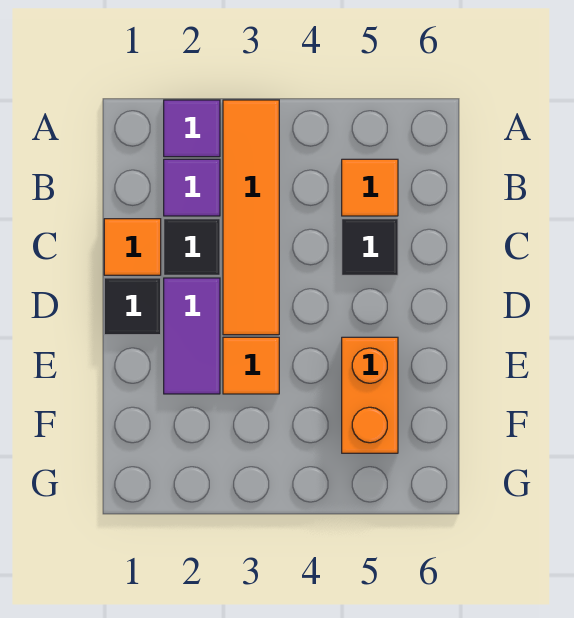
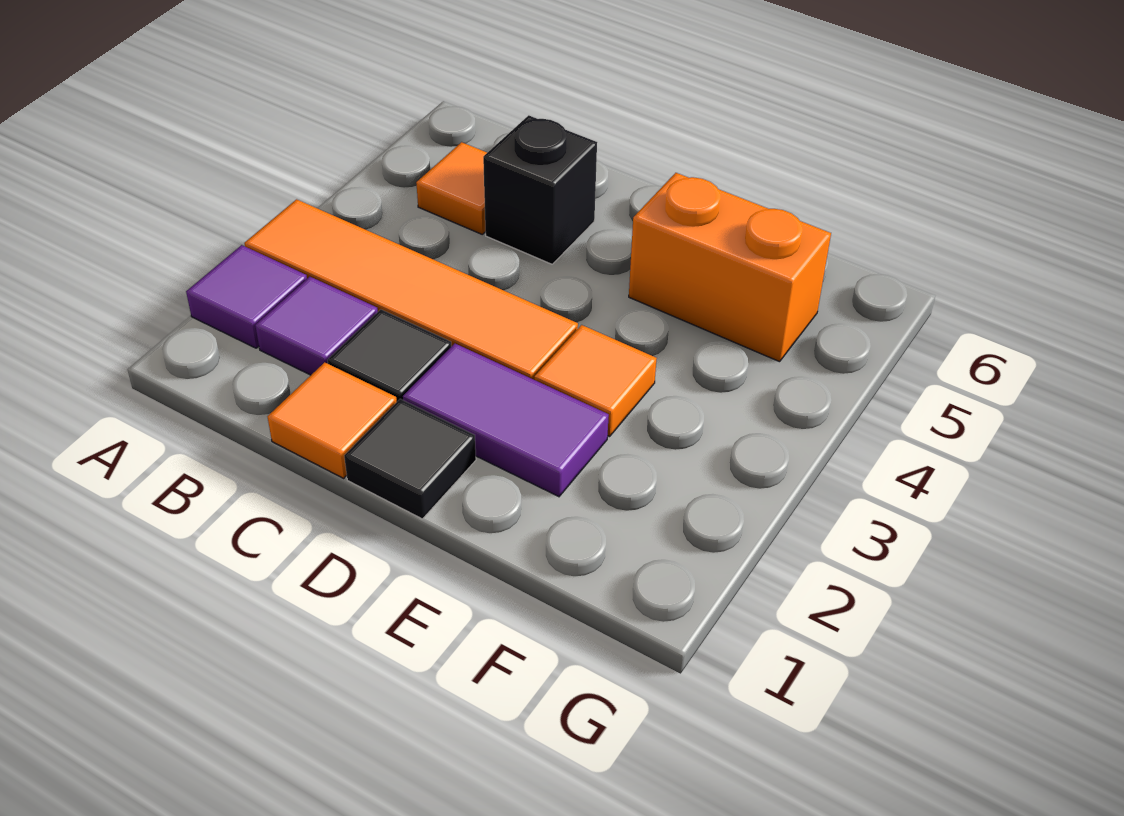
black tile C5 level 1 -> black brick C5 level 1

